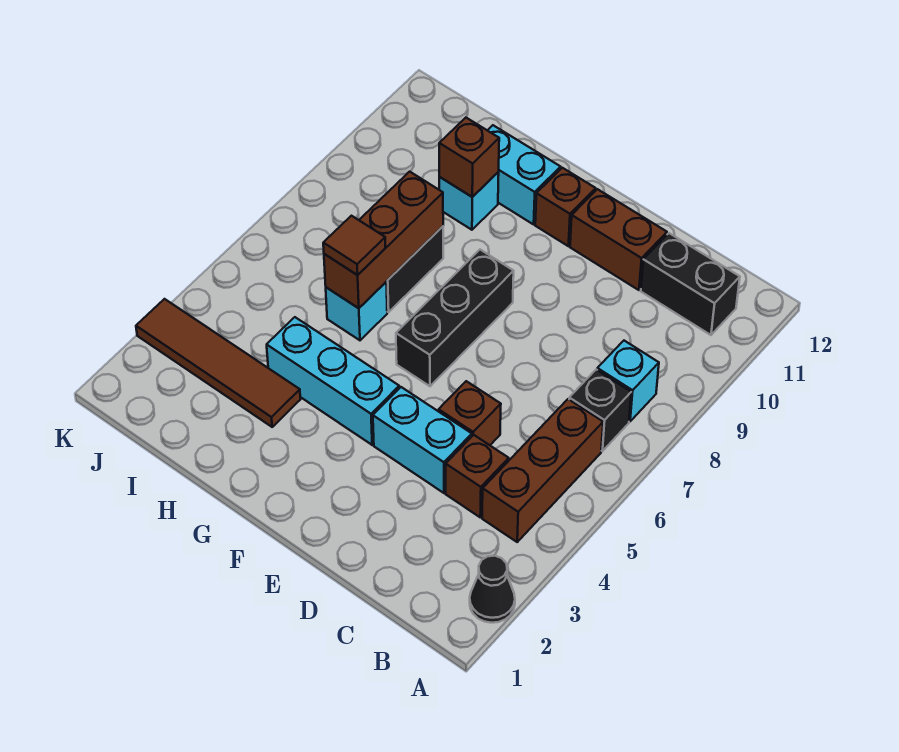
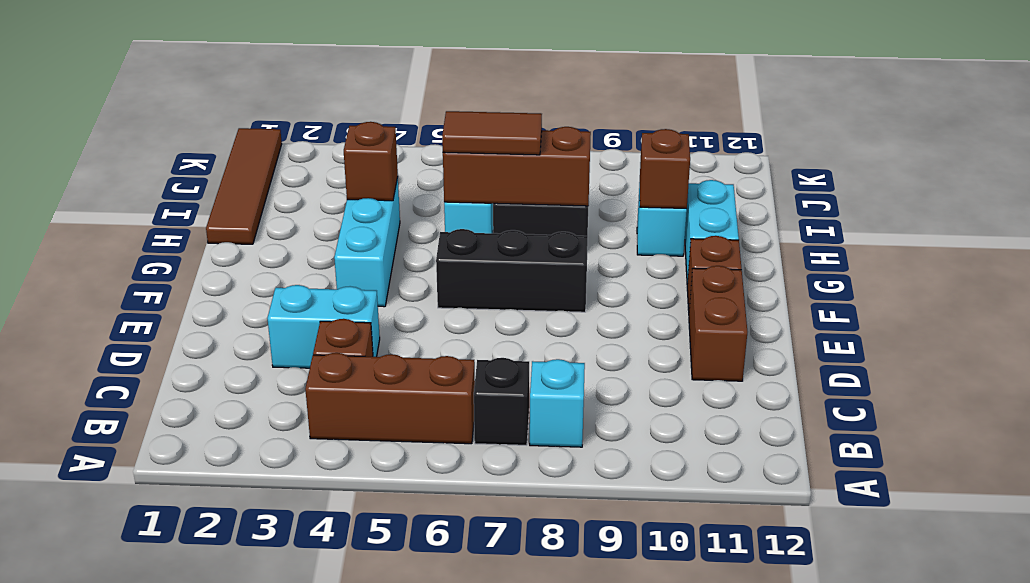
black cone A2 level 1 -> none
black brick B11:C11 level 1 -> none
cyan brick D4:E4 level 1 -> cyan brick D3:D4 level 1
brown brick D5 level 1 -> brown brick H4 level 2
brown tile H3:K3 level 1 -> brown tile H1:K1 level 1
brown tile H6 level 3 -> brown tile H6:H7 level 3

